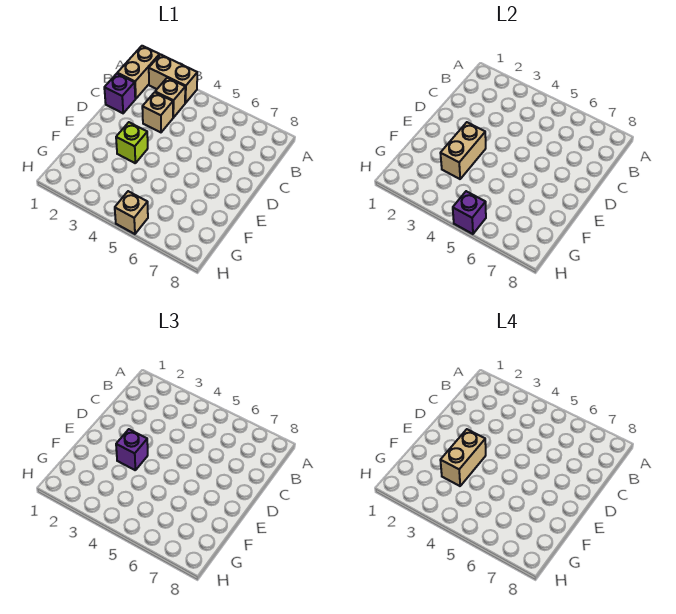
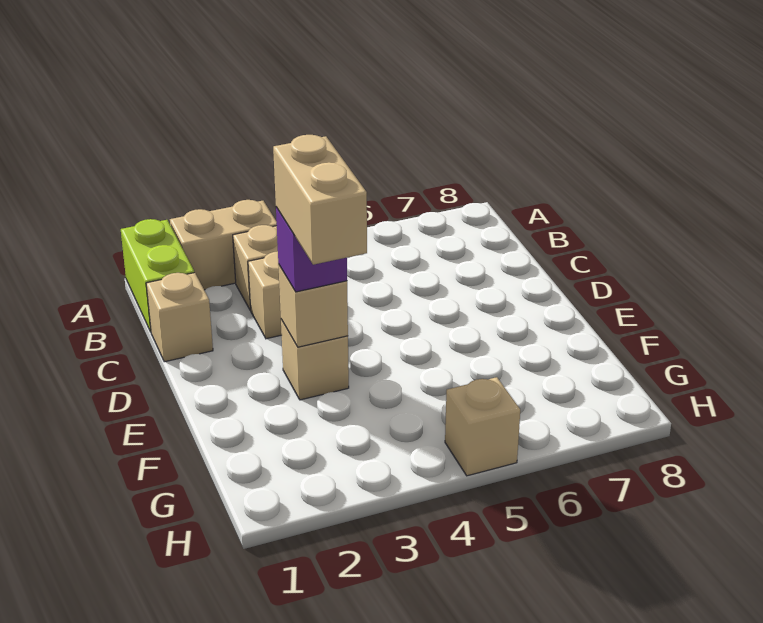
tan brick A1:B1 level 1 -> lime brick A1:B1 level 1
purple brick C1 level 1 -> tan brick C1 level 1
lime brick E3 level 1 -> tan brick E3 level 1
tan brick E3:F3 level 2 -> tan brick E3 level 2
purple brick H5 level 2 -> none

